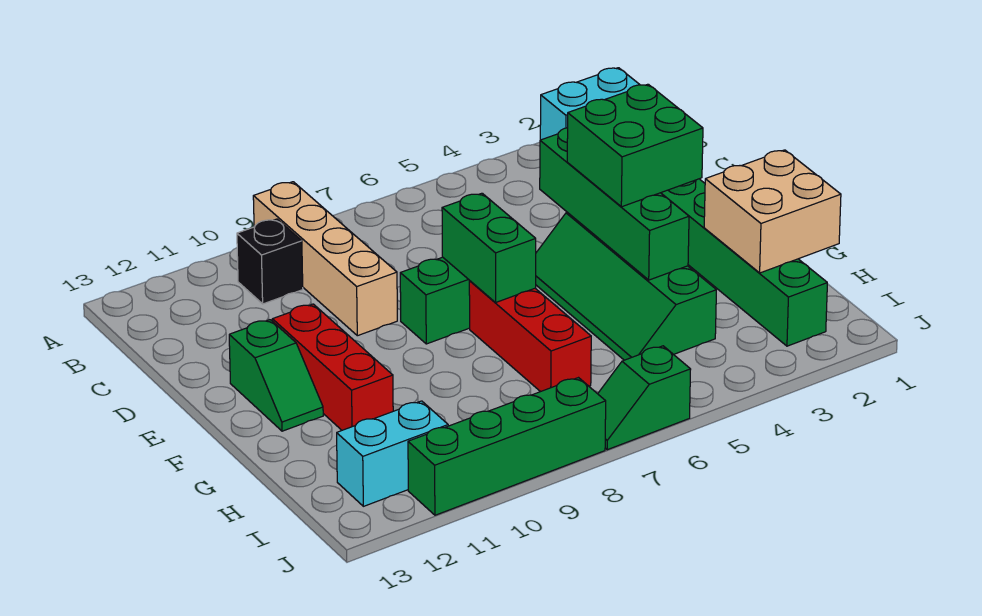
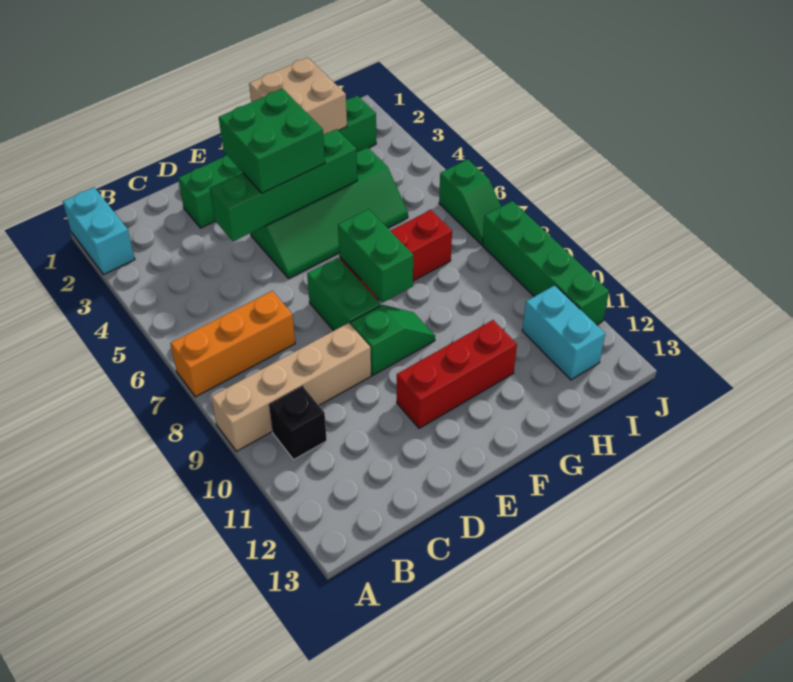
none -> orange brick A7:C7 level 1
green brick E7:F7 level 2 -> green brick F7:F8 level 2
green slope E12:F12 level 1 top E -> green slope E9:F9 level 1 top E

